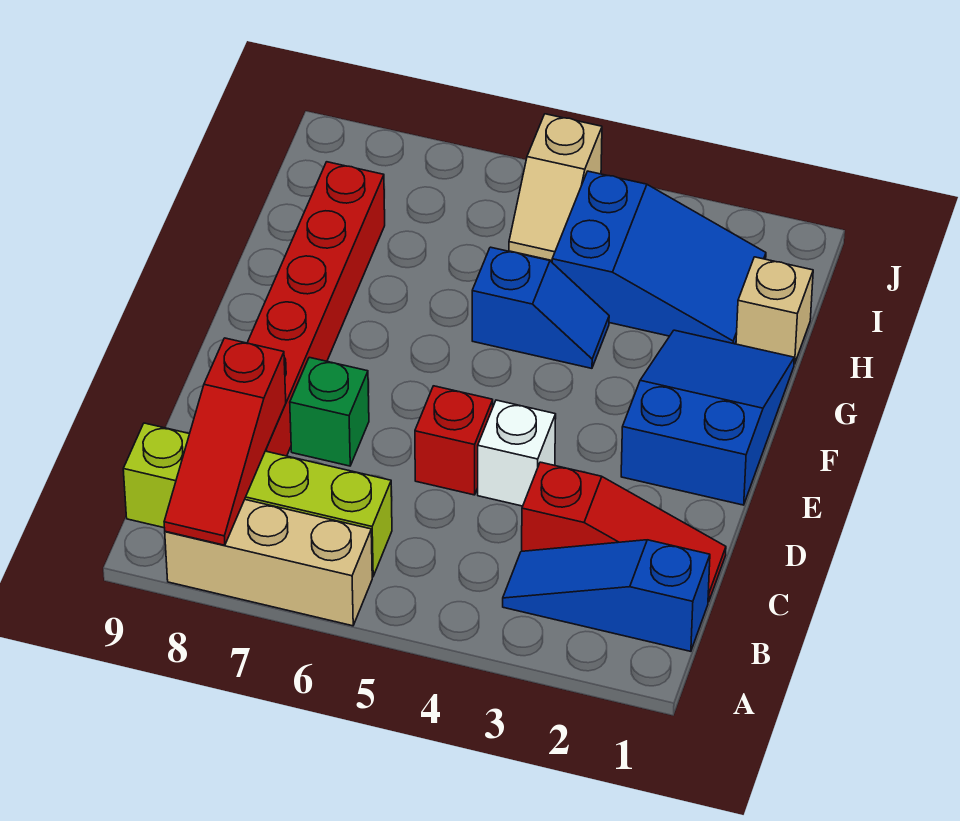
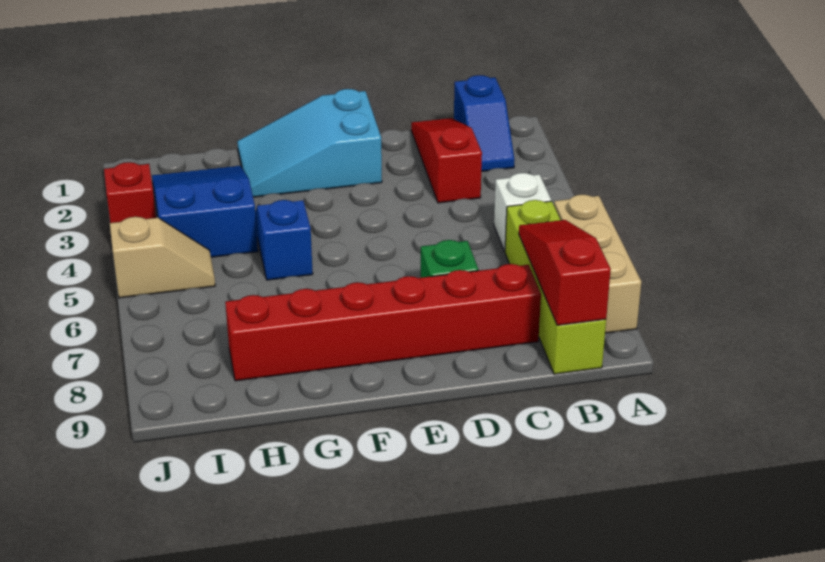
red slope A8:C8 level 2 top C -> red slope B7:B9 level 2 top 9
blue slope B1:B3 level 1 top 1 -> blue slope B1:B2 level 1 top 1
white brick D4 level 1 -> white brick B5 level 1
red brick D5 level 1 -> red brick J3 level 1
blue slope E1:G2 level 1 top E -> cyan slope E1:G2 level 1 top E
tan brick H1 level 1 -> none

